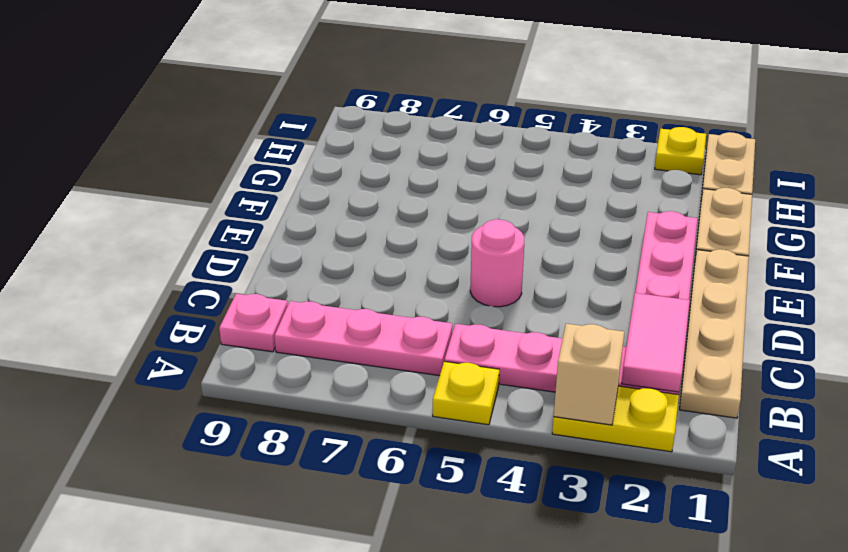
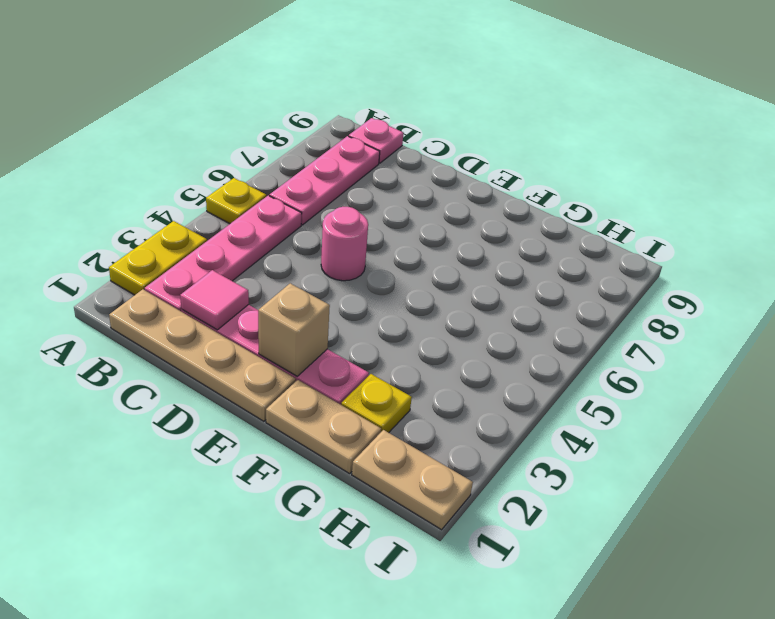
tan brick A3 level 2 -> tan brick E2 level 2
pink tile B2:C2 level 2 -> pink tile C2 level 2
yellow plate I2 level 1 -> yellow plate G2 level 1

